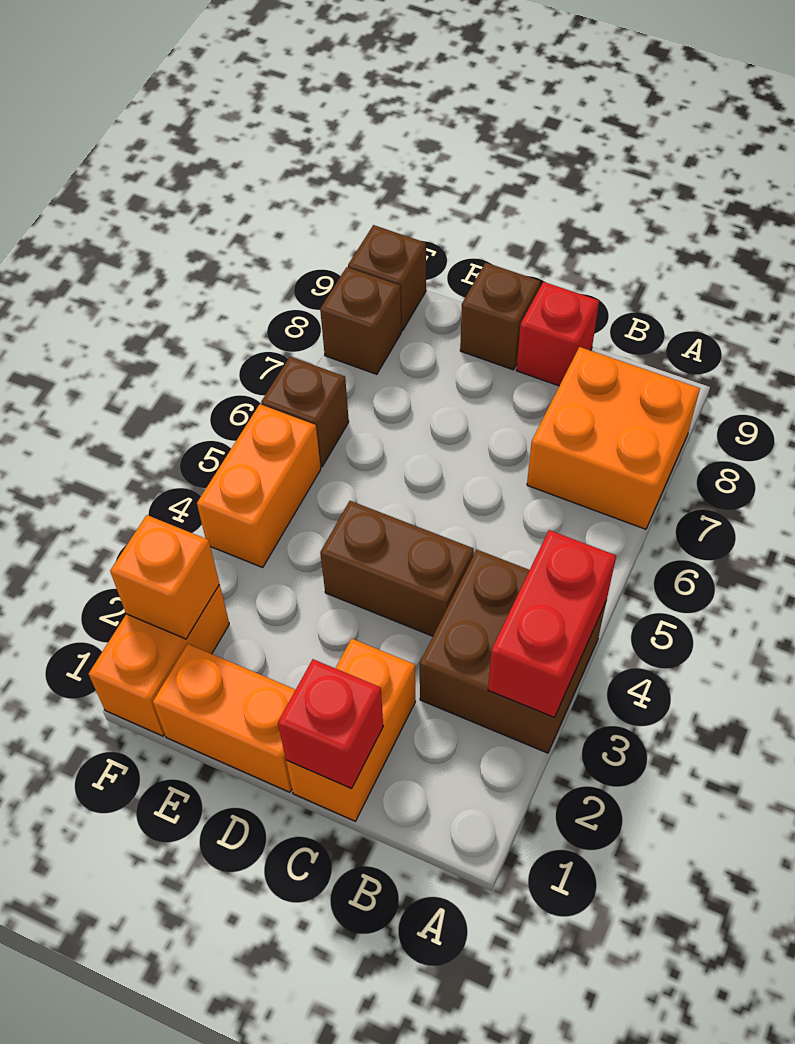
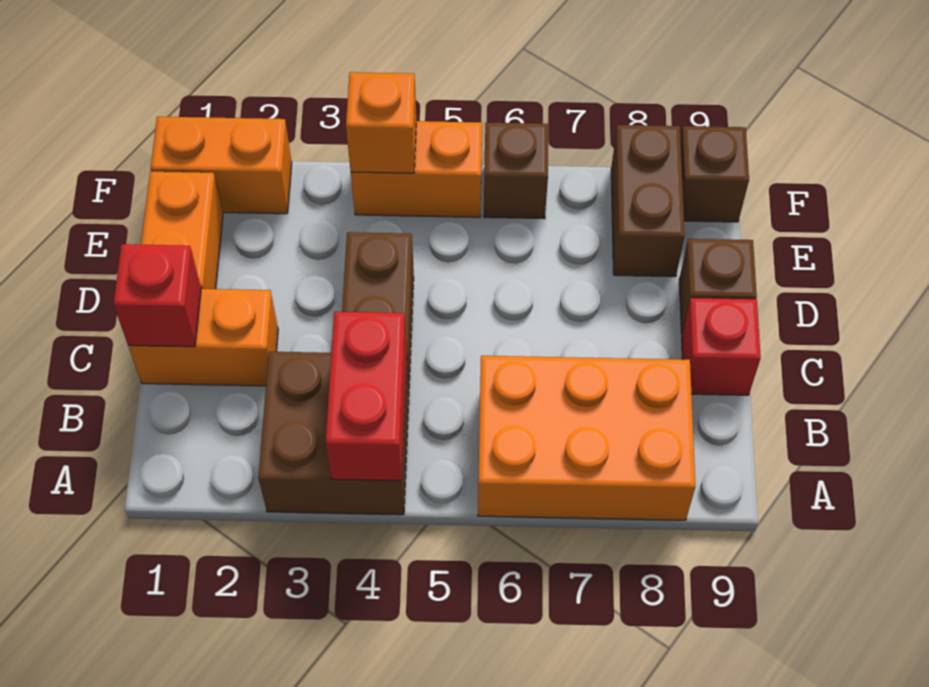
red brick A3:A4 level 2 -> red brick A4:B4 level 2
orange brick A7:B8 level 1 -> orange brick A6:B8 level 1
orange brick F2 level 2 -> orange brick F4 level 2
brown brick F8 level 1 -> brown brick E8:F8 level 1

